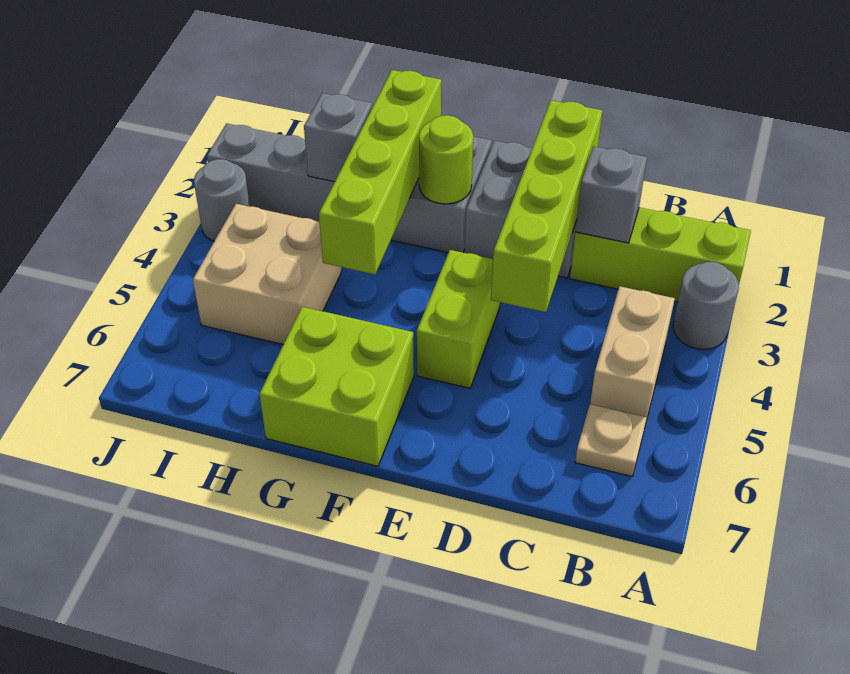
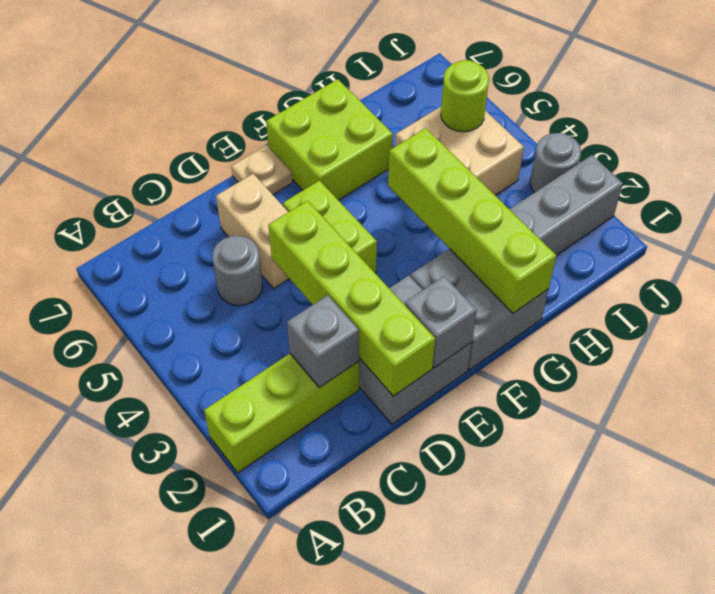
grey round brick A3 level 1 -> grey round brick C5 level 1
tan brick B4:B5 level 1 -> tan brick D5:D6 level 1
tan plate B6 level 1 -> tan plate E7 level 1
lime round brick F2 level 2 -> lime round brick I5 level 2
grey brick H2 level 2 -> grey brick E1 level 2

